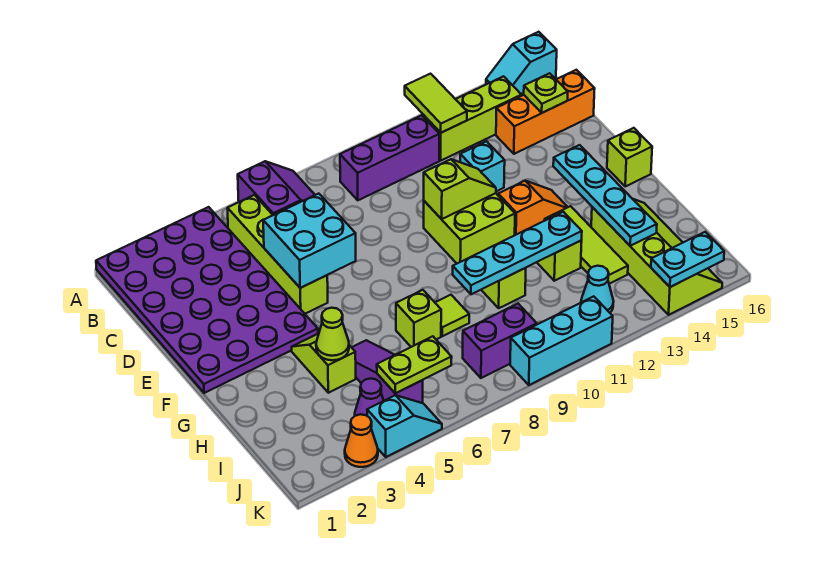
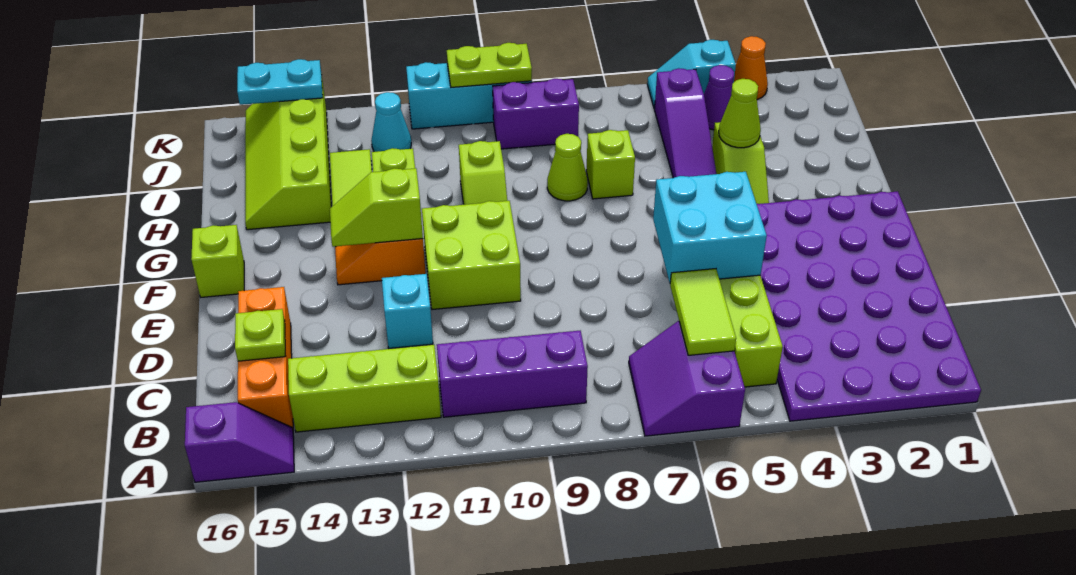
lime tile A12:B12 level 2 -> lime tile B6:C6 level 2
cyan slope A15:A16 level 1 top 16 -> purple slope A15:A16 level 1 top 16
orange brick C14:C16 level 1 -> orange brick B15:D15 level 1
lime slope E10:E11 level 2 top 10 -> lime slope F12:F13 level 2 top 12
cyan plate F14:I14 level 2 -> none
lime tile H8 level 1 -> lime cone H8 level 1
cyan plate H9:H12 level 2 -> none
lime plate J5:J6 level 2 -> lime plate K9:K10 level 2

